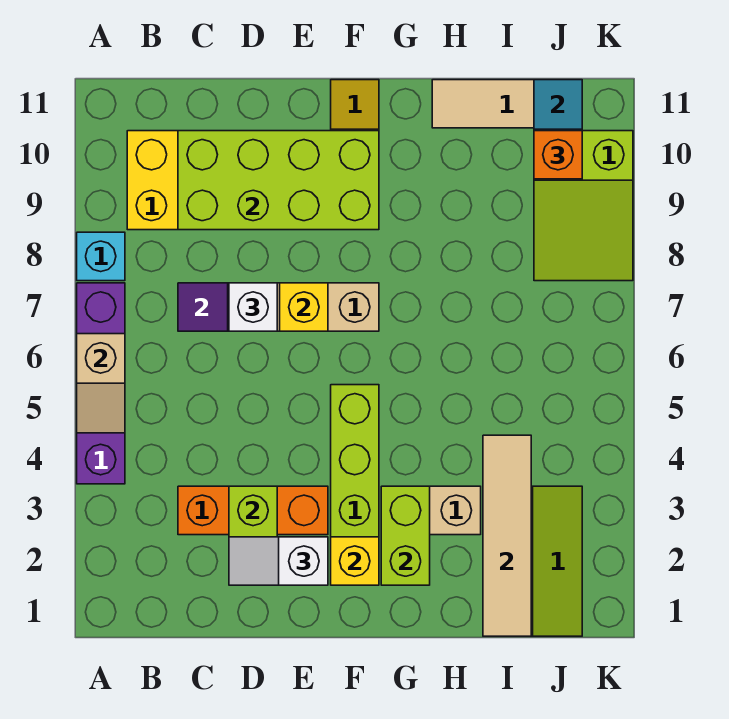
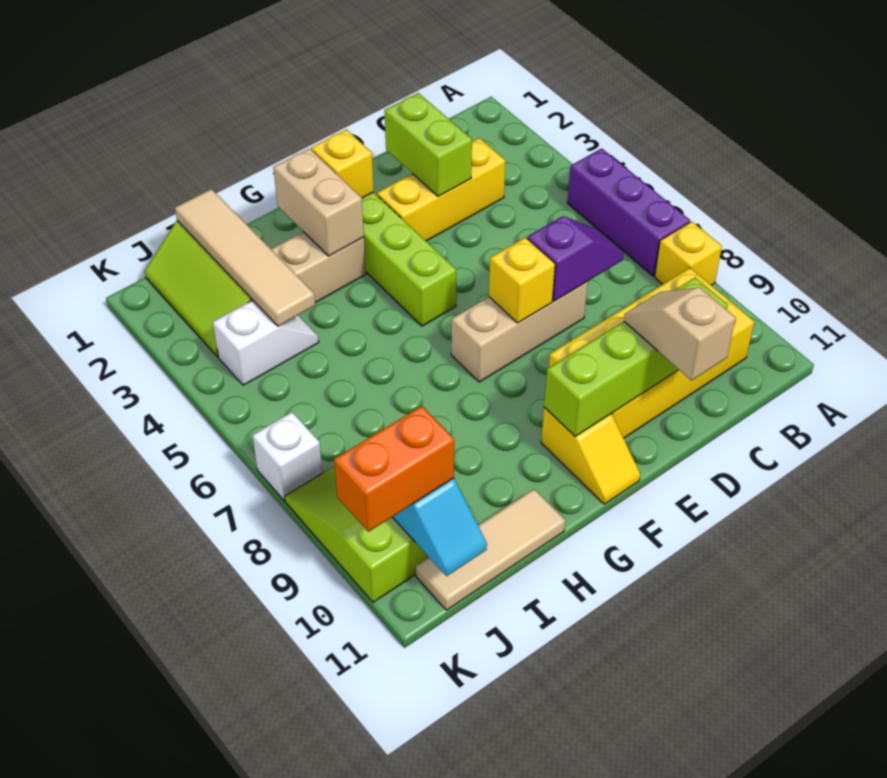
purple brick A4:A7 level 1 -> purple brick A5:A7 level 1
tan slope A5:A6 level 2 top 6 -> tan slope D10:D11 level 3 top 11
cyan brick A8 level 1 -> yellow brick A8 level 1
orange brick C3:E3 level 1 -> yellow brick C3:E3 level 1
lime brick C9:F10 level 2 -> lime brick C10:F10 level 2
white slope D2:E2 level 3 top E -> white slope I4:J4 level 1 top J
white brick D7 level 3 -> white brick K7 level 1
lime brick G2:G3 level 2 -> tan brick G2:G3 level 2
orange brick J10 level 3 -> orange brick J10:K10 level 3

